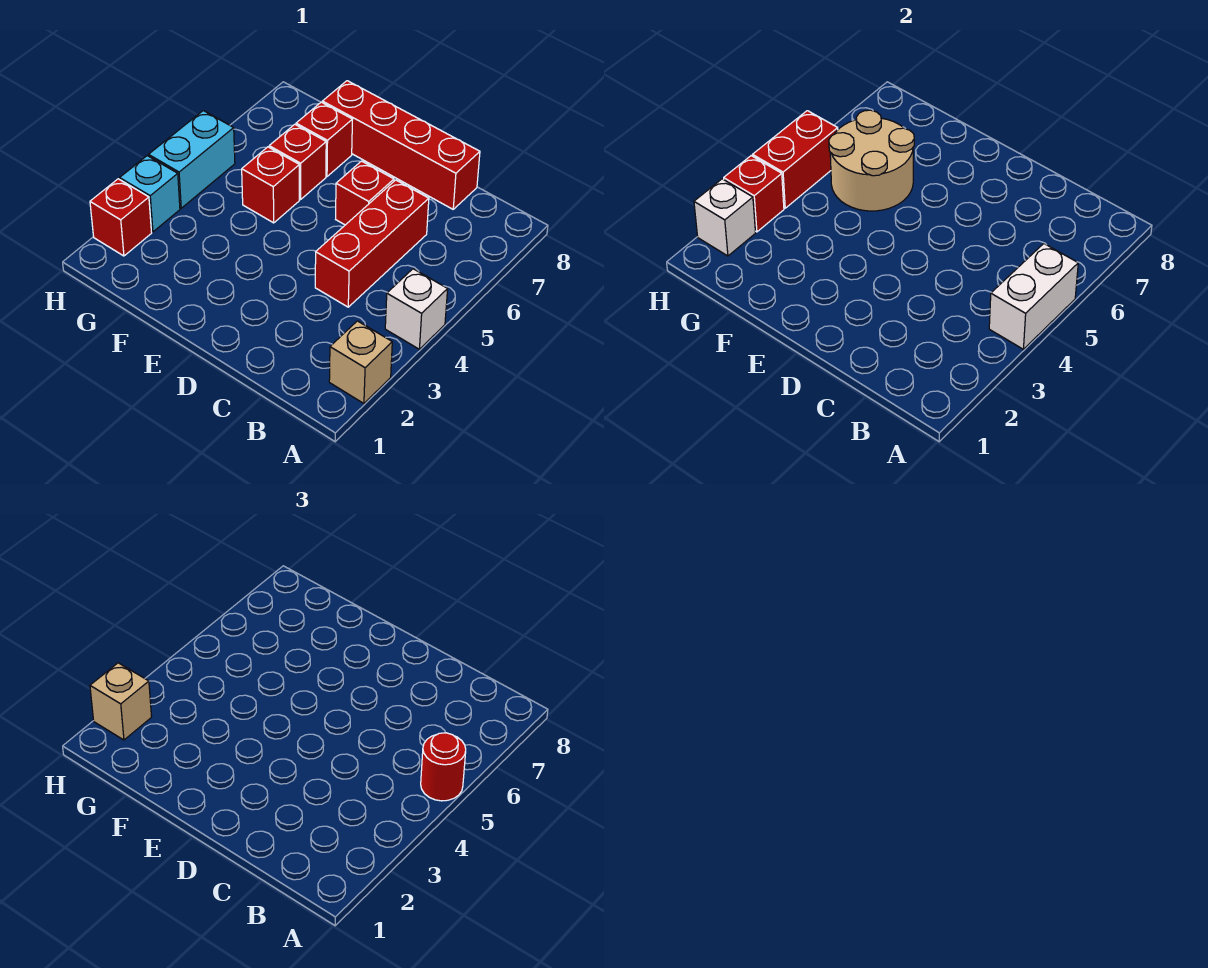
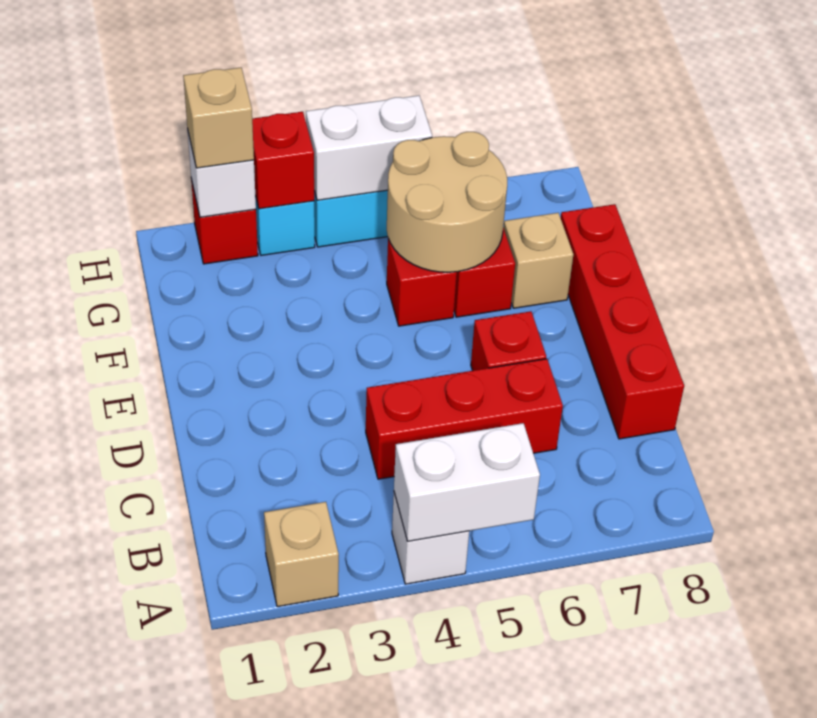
red round brick A5 level 3 -> none
red brick F7 level 1 -> tan brick F7 level 1
red brick H4:H5 level 2 -> white brick H4:H5 level 2

